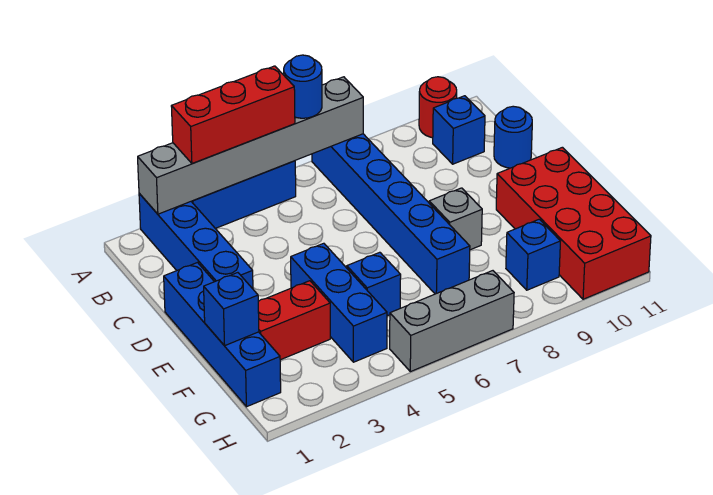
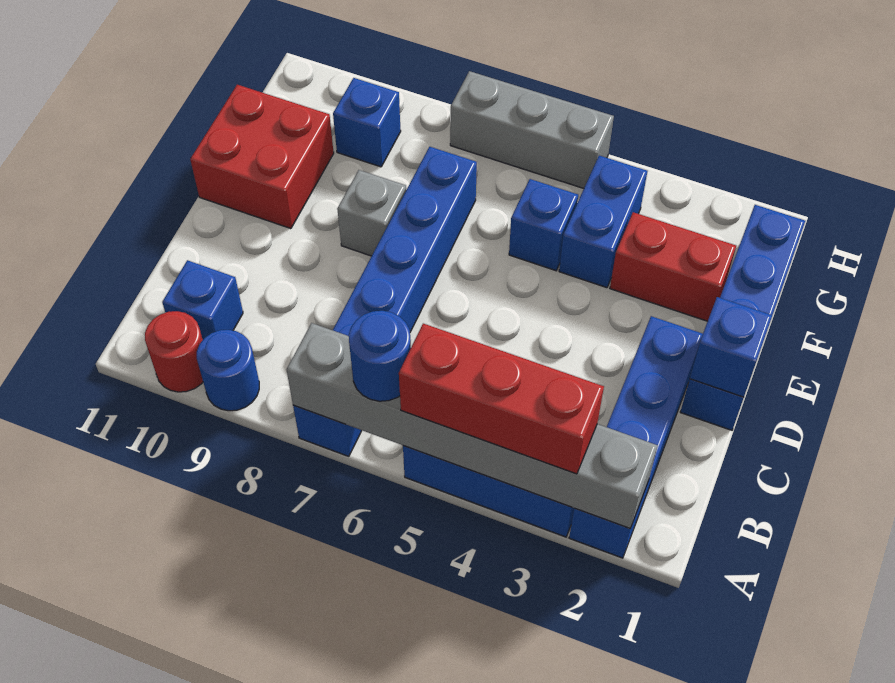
blue round brick C11 level 1 -> blue round brick A9 level 1
blue brick E4:G4 level 1 -> blue brick F4:G4 level 1
red brick E10:H11 level 1 -> red brick E10:F11 level 1
blue brick F1 level 2 -> blue brick D1 level 2

